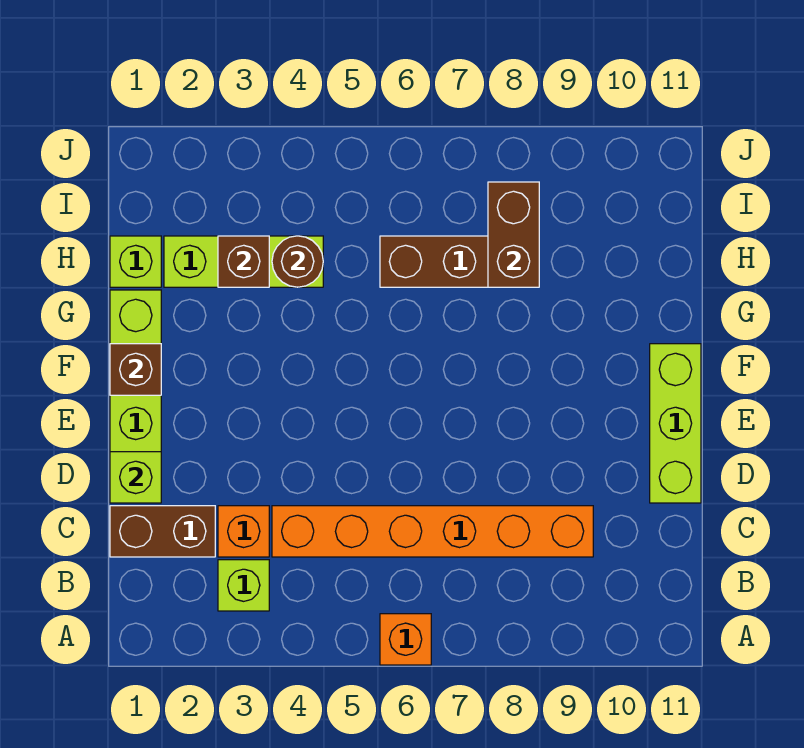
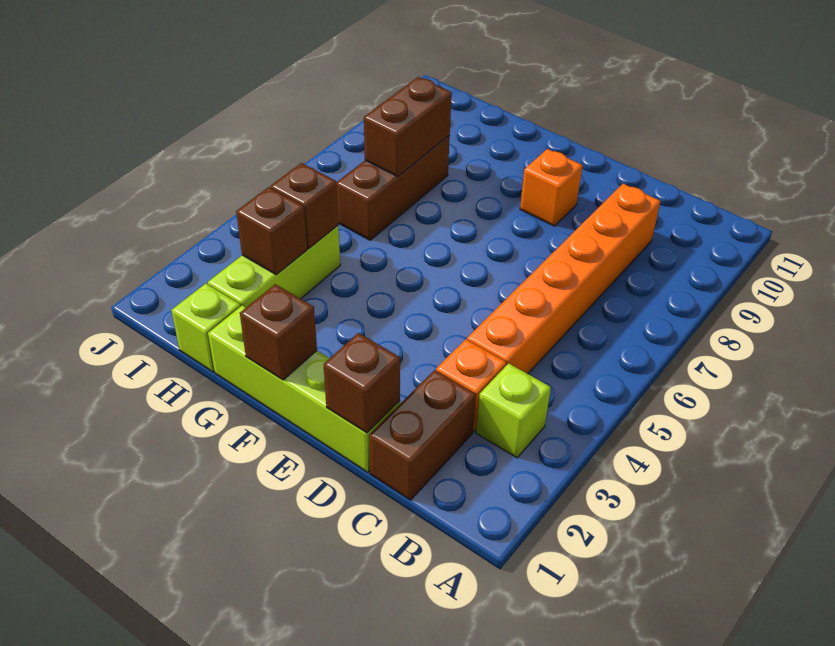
orange brick A6 level 1 -> orange brick E9 level 1
lime brick D1 level 2 -> brown brick D1 level 2
lime brick D11:F11 level 1 -> none
brown round brick H4 level 2 -> brown brick H4 level 2
brown brick H8:I8 level 2 -> brown brick H7:H8 level 2

